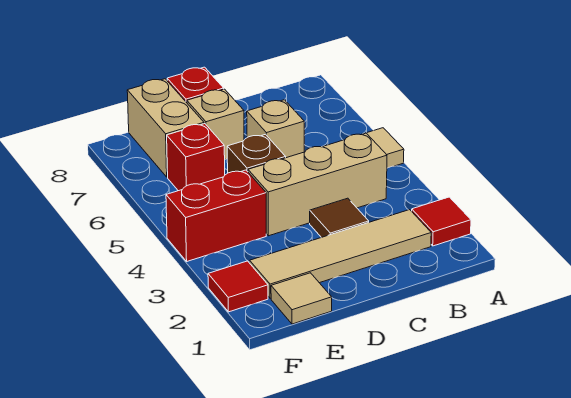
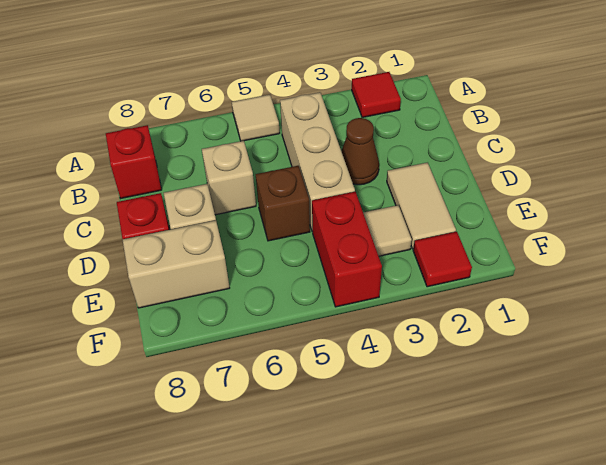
tan tile B2:E2 level 1 -> tan tile D2:E2 level 1
brown tile C3 level 1 -> brown cone C3 level 1
tan tile E1 level 1 -> tan tile E3 level 1
red brick E6 level 1 -> red brick B8 level 1

